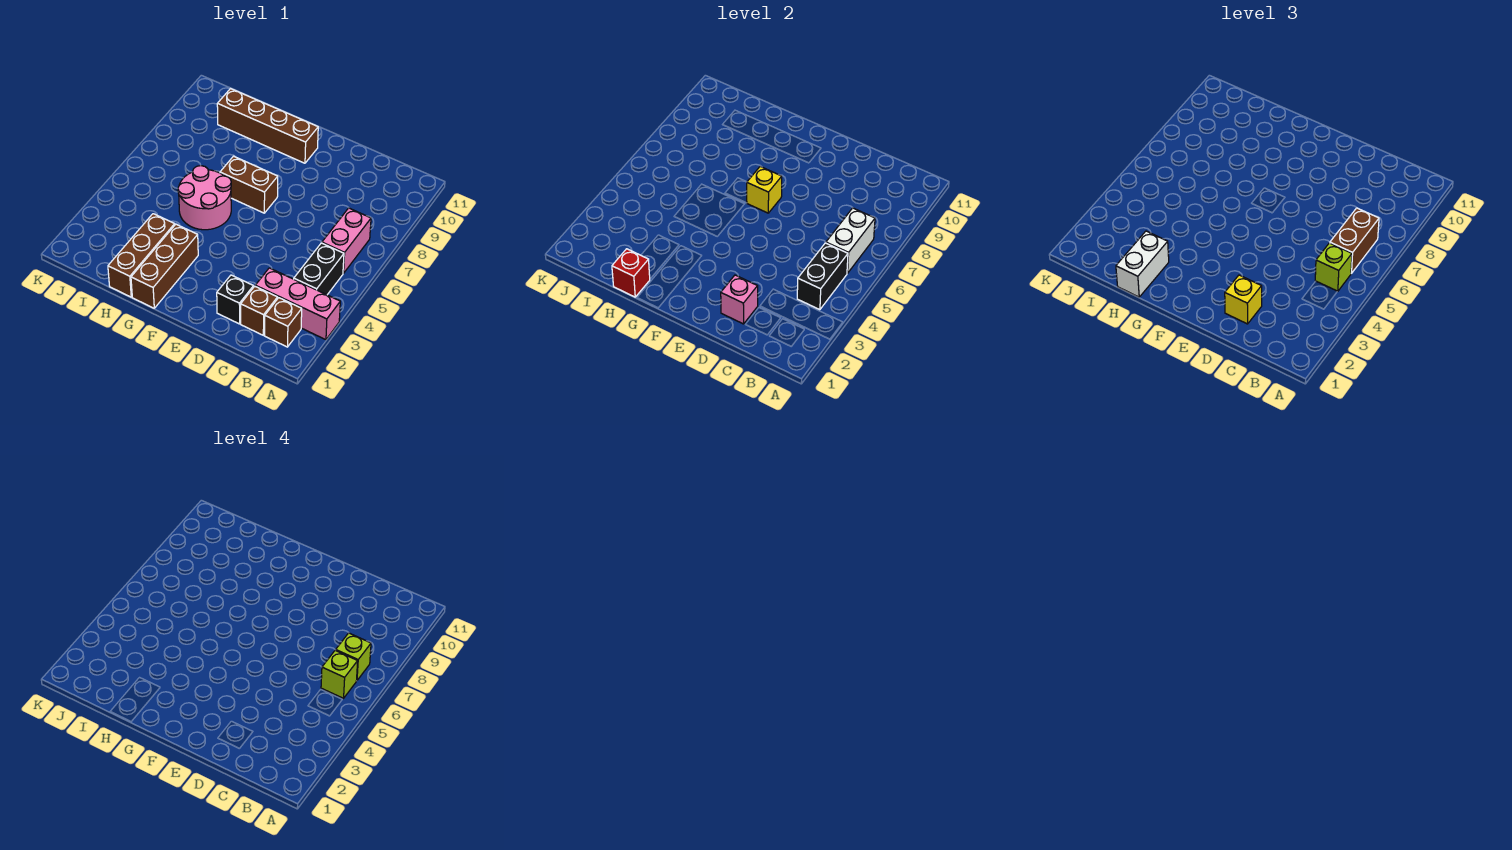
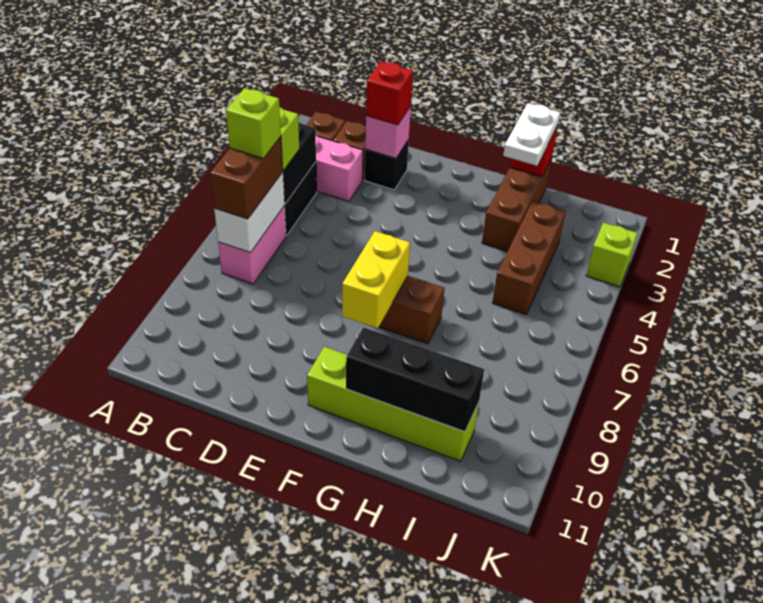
lime brick B7 level 4 -> lime brick K3 level 1
yellow brick D2 level 3 -> red brick D2 level 3
yellow brick F7 level 2 -> yellow brick F7:F8 level 2
brown brick F10:I10 level 1 -> lime brick F10:I10 level 1
brown brick G1:G3 level 1 -> brown brick I3:I5 level 1
pink round brick G5:H6 level 1 -> none
none -> black brick G10:I10 level 2
white brick H1:H2 level 3 -> white plate H1:H2 level 3

